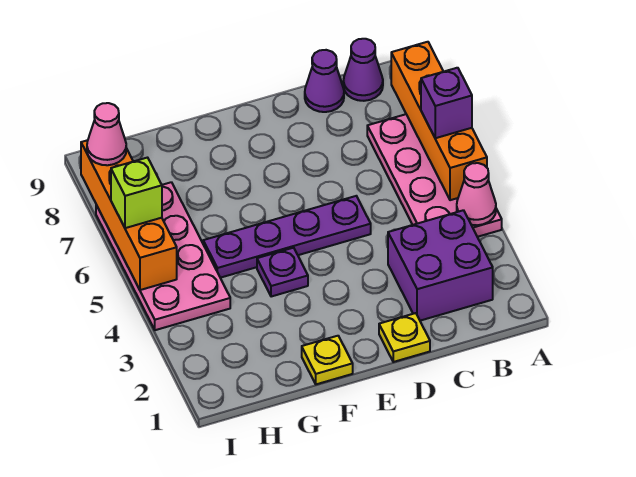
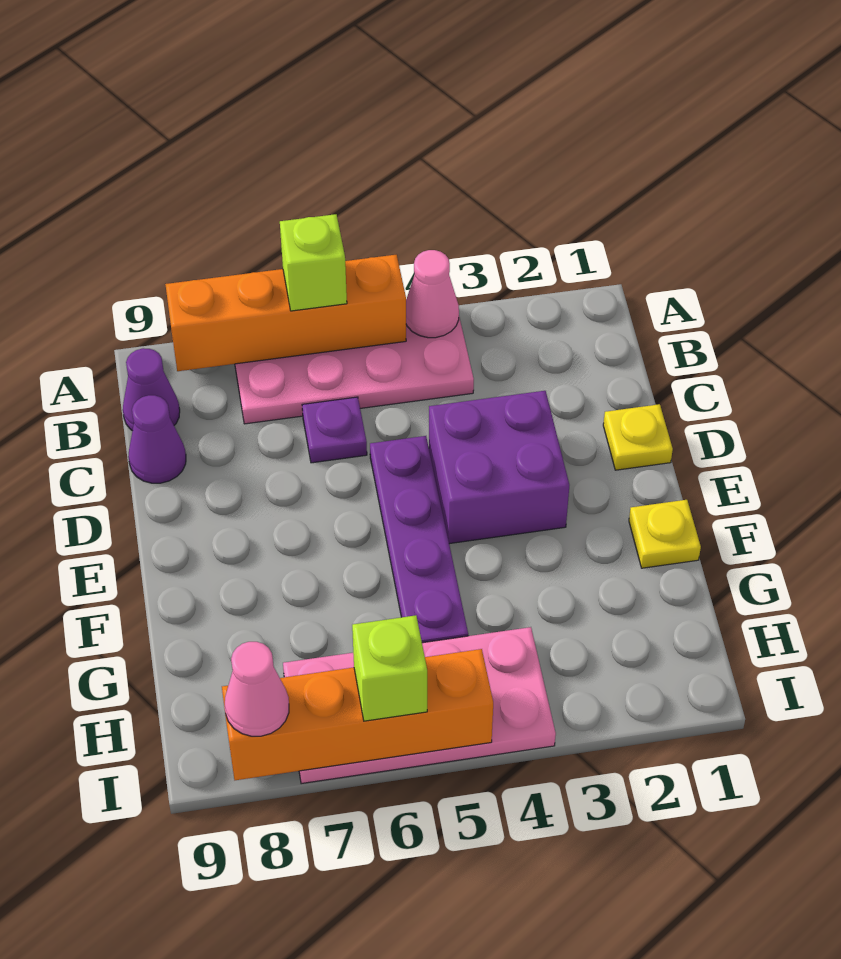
purple brick A6 level 3 -> lime brick A6 level 3
purple brick B2:C3 level 1 -> purple brick D3:E4 level 1
purple plate F4 level 1 -> purple plate C6 level 1

